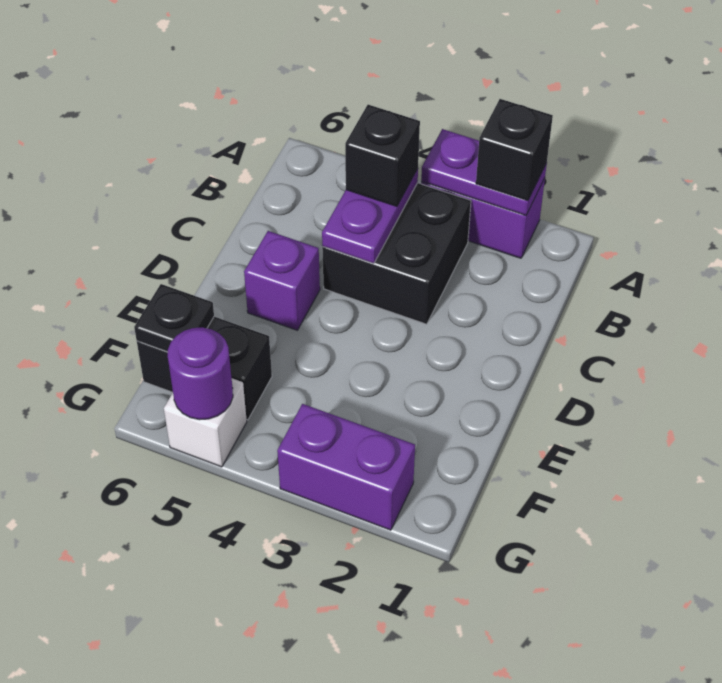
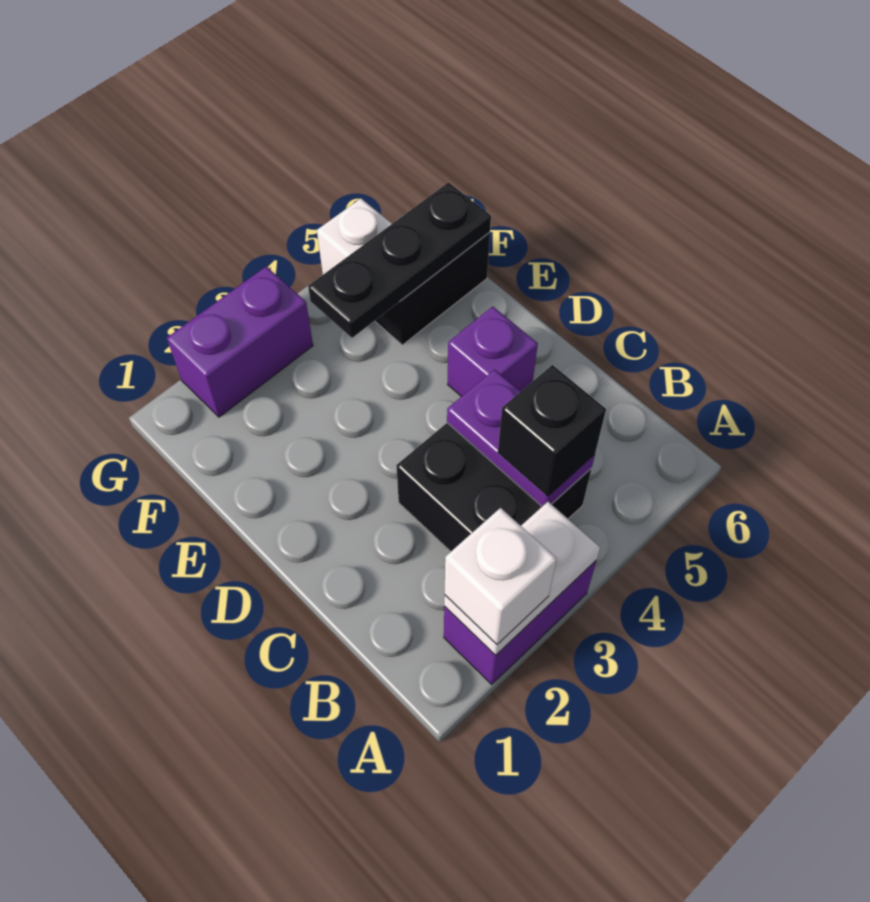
purple plate A2:A3 level 2 -> white plate A2:A3 level 2
black brick A2 level 3 -> white brick A2 level 3
black plate F6 level 2 -> black plate F4:F6 level 2
purple round brick G5 level 2 -> none

